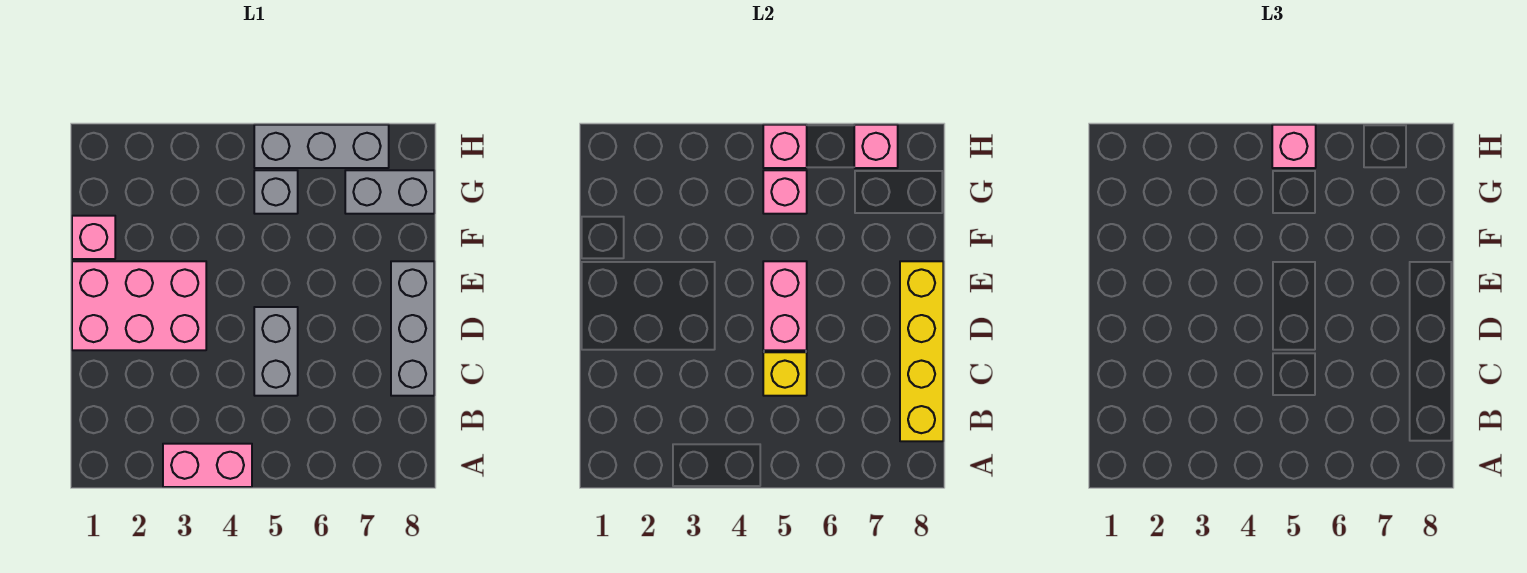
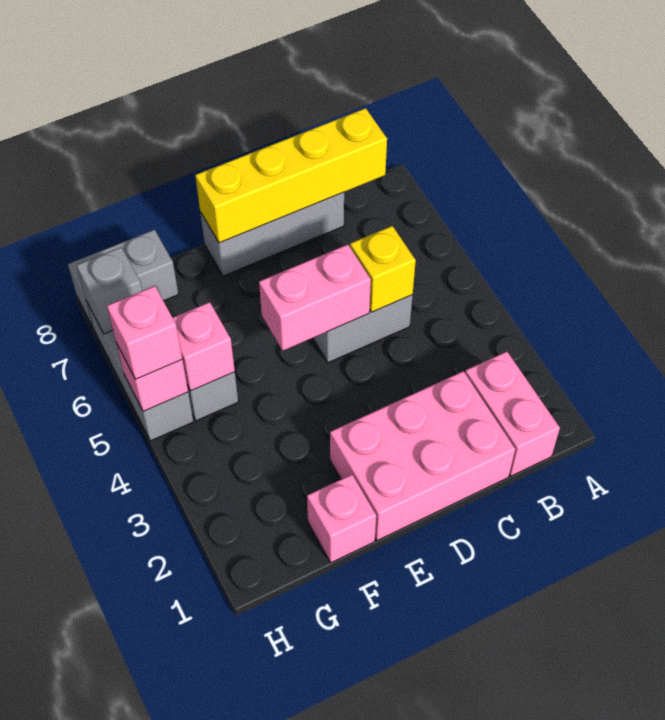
pink brick A3:A4 level 1 -> pink brick B1:B2 level 1
pink brick D1:E3 level 1 -> pink brick C1:E2 level 1
grey brick G7:G8 level 1 -> grey brick G8:H8 level 1
pink brick H7 level 2 -> grey brick H7 level 2

